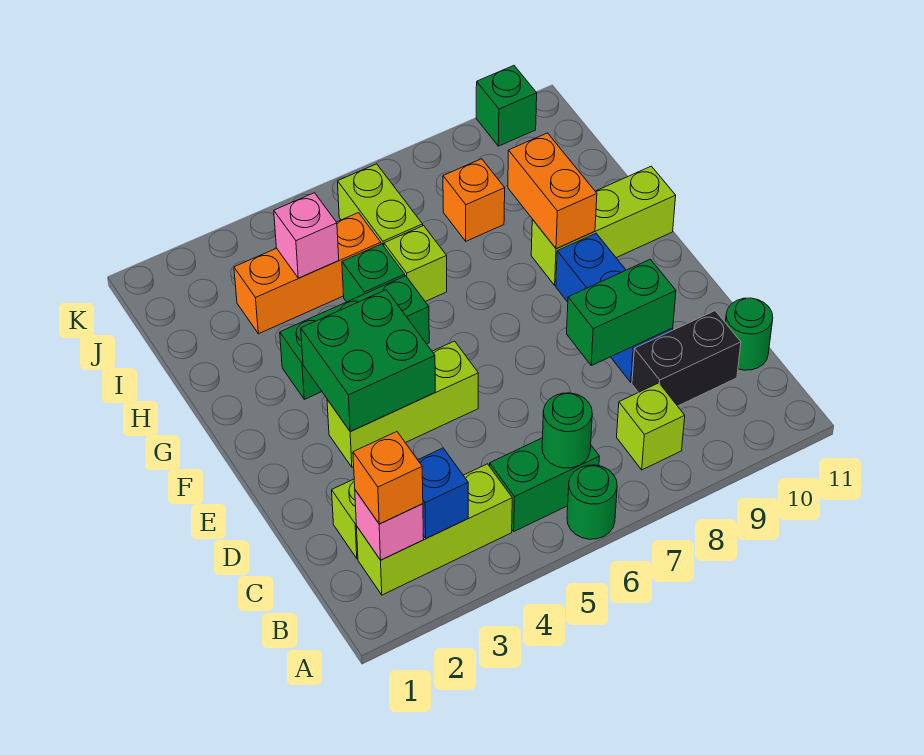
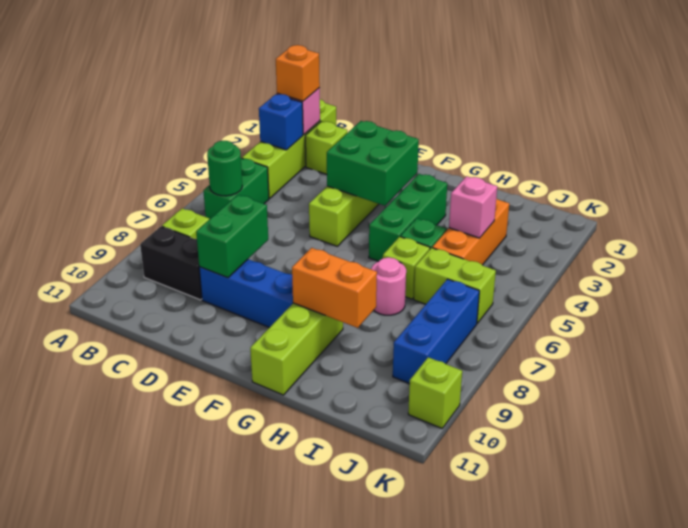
green round brick A6 level 1 -> none
lime brick B2:B4 level 1 -> lime brick B1:B4 level 1
black brick C9:C10 level 1 -> black brick B9:C9 level 1
green round brick C11 level 1 -> none
none -> pink round brick H7 level 1
orange brick I8 level 1 -> none
none -> blue brick J7:J9 level 1
green brick K10 level 1 -> lime brick K10 level 1

